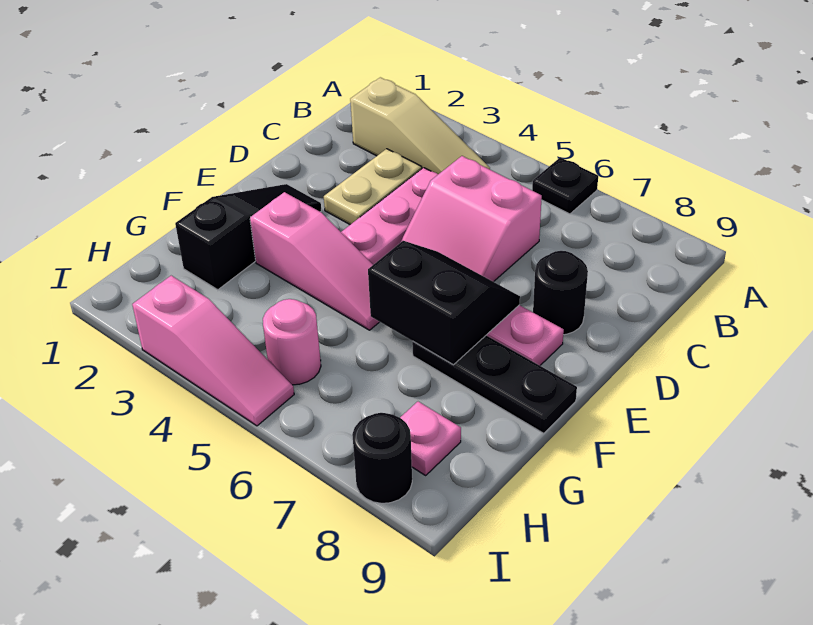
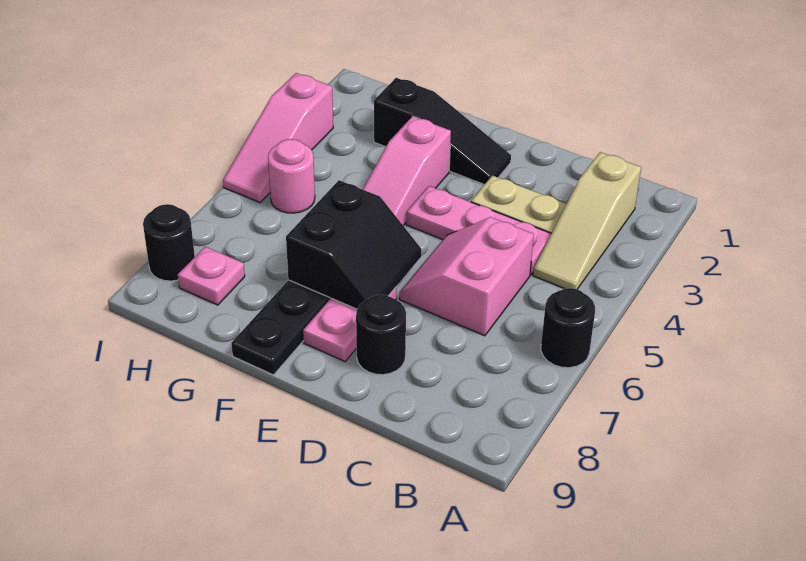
black plate A6 level 1 -> black round brick A6 level 1

